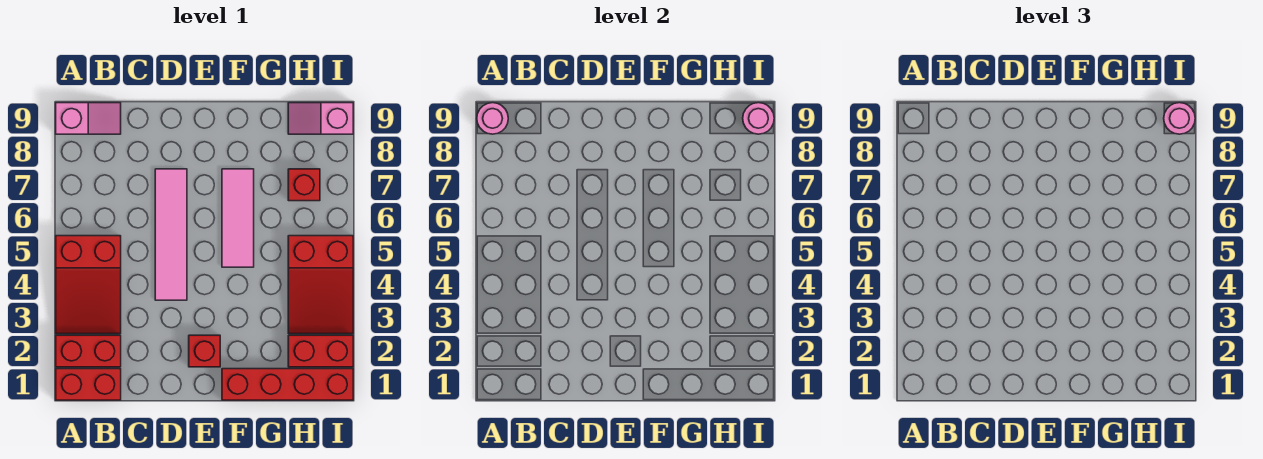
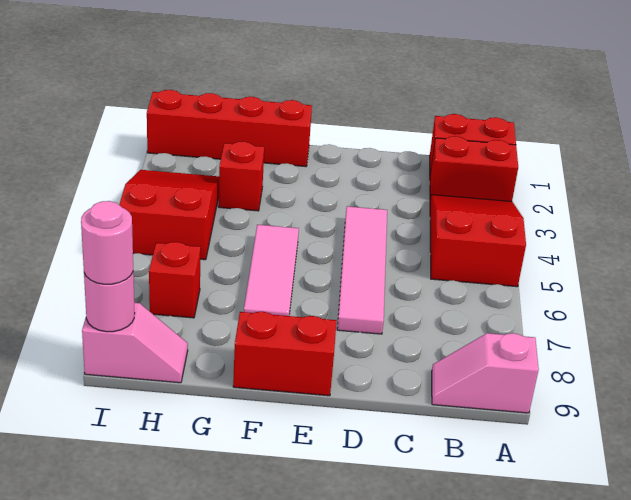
pink round brick A9 level 2 -> none
red brick E2 level 1 -> red brick G3 level 1
red brick H2:I2 level 1 -> red brick E9:F9 level 1

